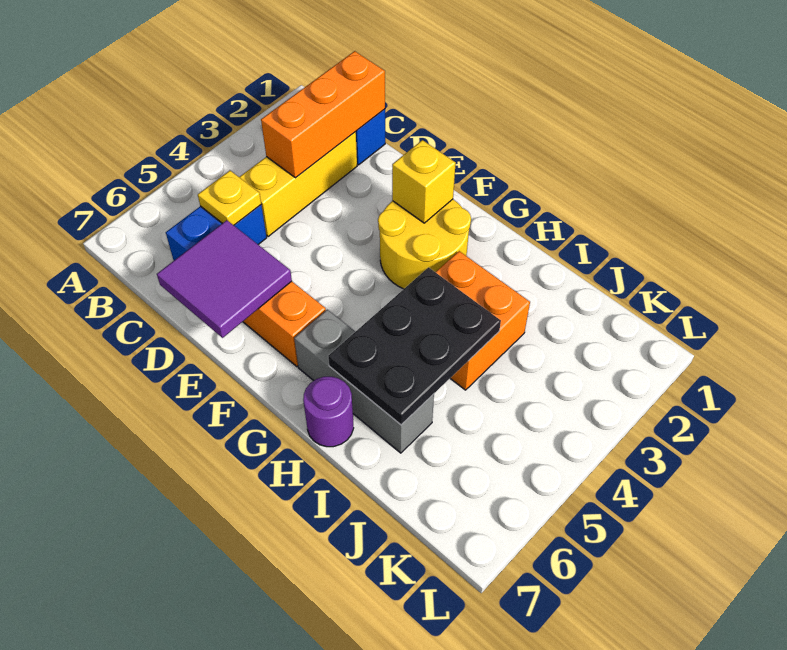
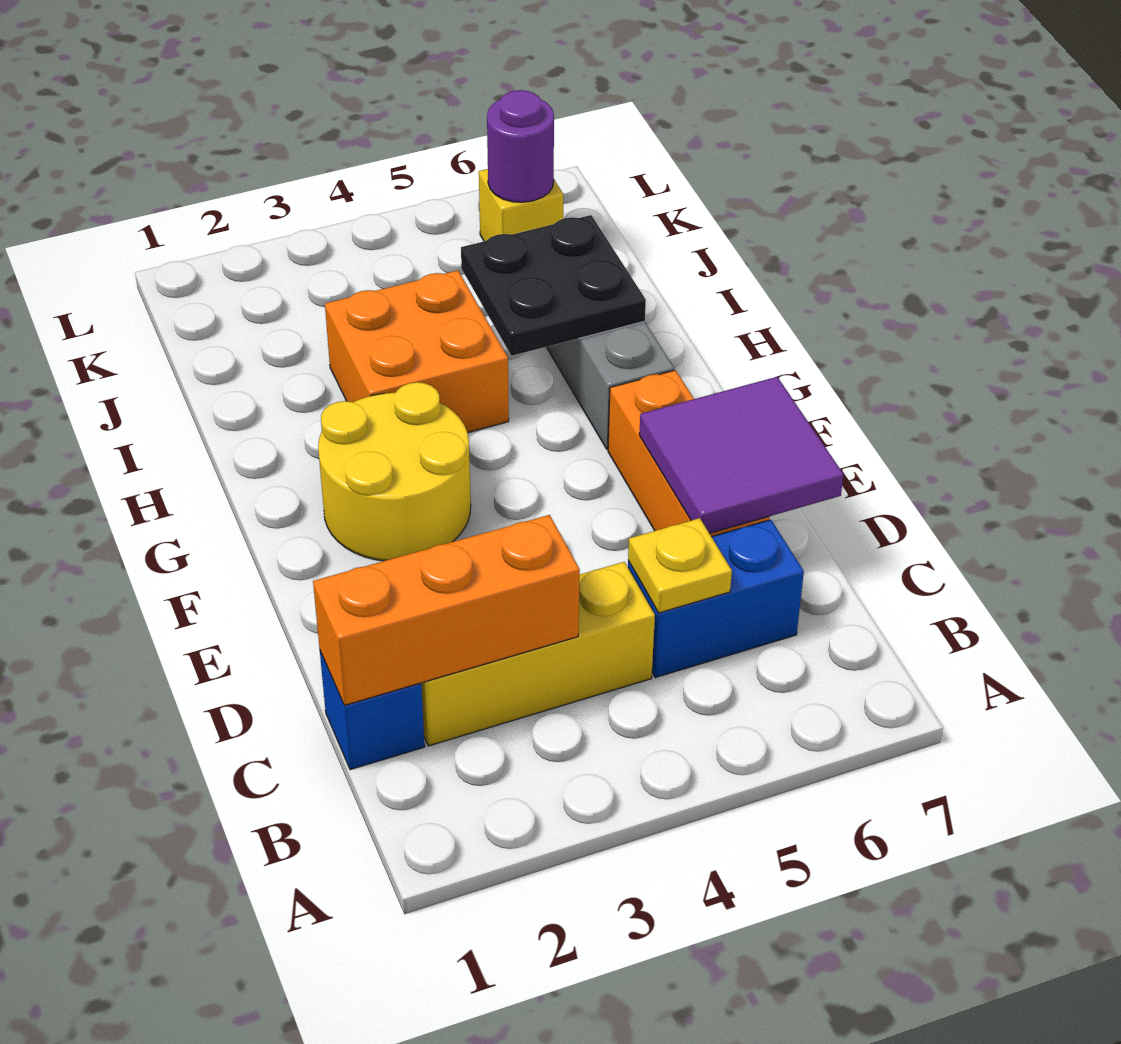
yellow brick F2 level 2 -> yellow brick K6 level 1
black plate H4:I6 level 2 -> black plate H5:I6 level 2
purple round brick H7 level 1 -> purple round brick K6 level 2

